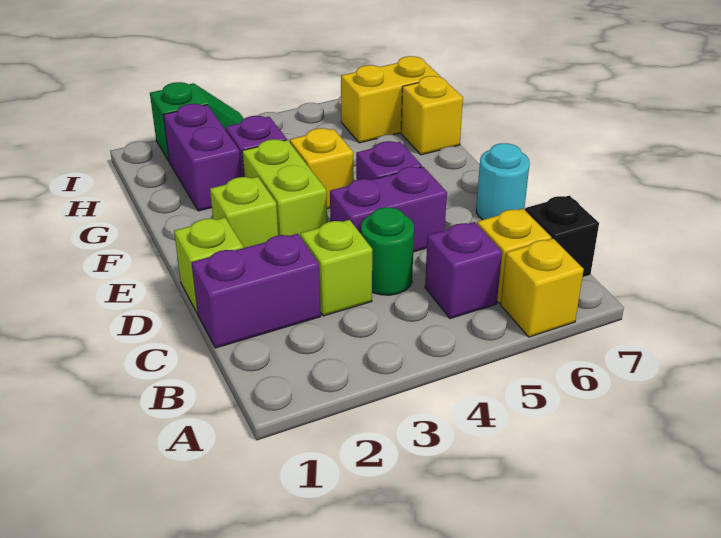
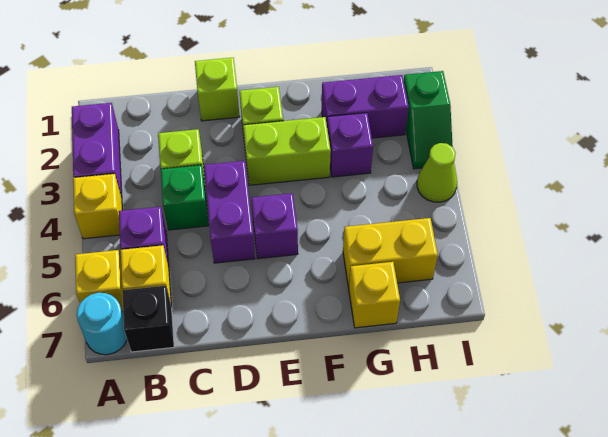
purple brick C1:C2 level 1 -> purple brick A2:A3 level 1
green round brick C4 level 1 -> green brick C4 level 1
cyan round brick D7 level 1 -> cyan round brick A7 level 1
yellow brick F4 level 1 -> yellow brick A4 level 1
yellow brick H6:H7 level 1 -> yellow brick G6:H6 level 1
none -> lime cone I4 level 1

